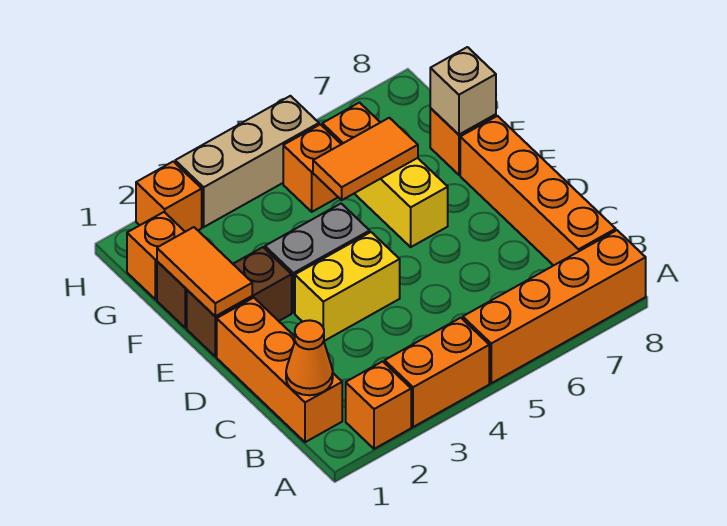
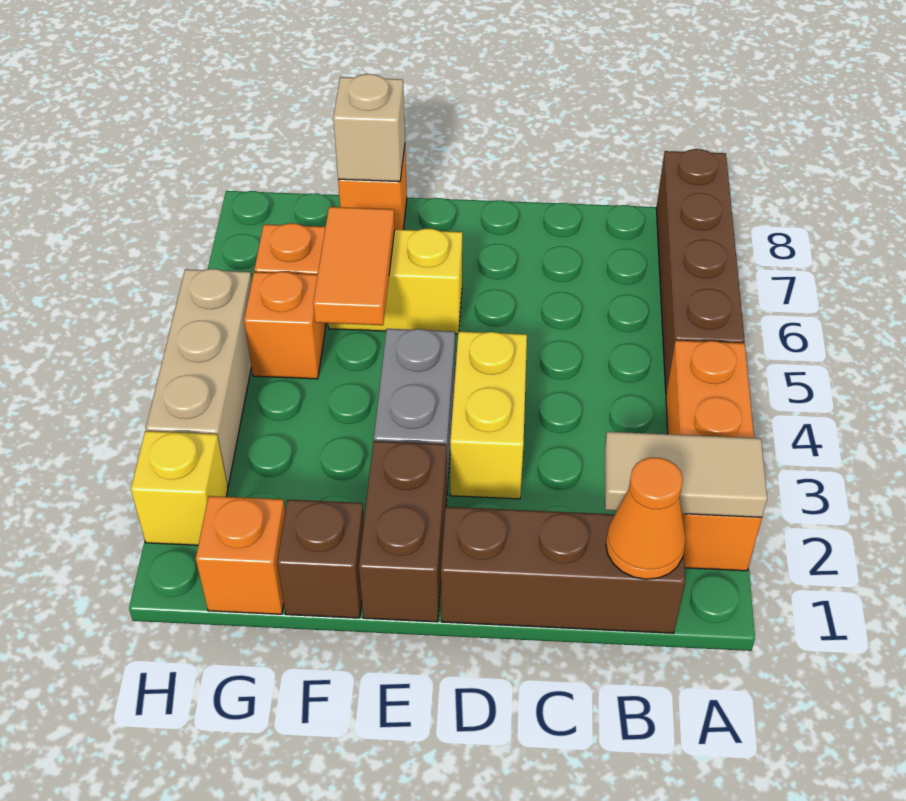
none -> tan tile A2:B2 level 2
orange brick A5:A8 level 1 -> brown brick A5:A8 level 1
orange brick B1:D1 level 1 -> brown brick B1:D1 level 1
orange brick B8:E8 level 1 -> none
orange tile E1:F1 level 2 -> none
orange brick H2 level 1 -> yellow brick H2 level 1

